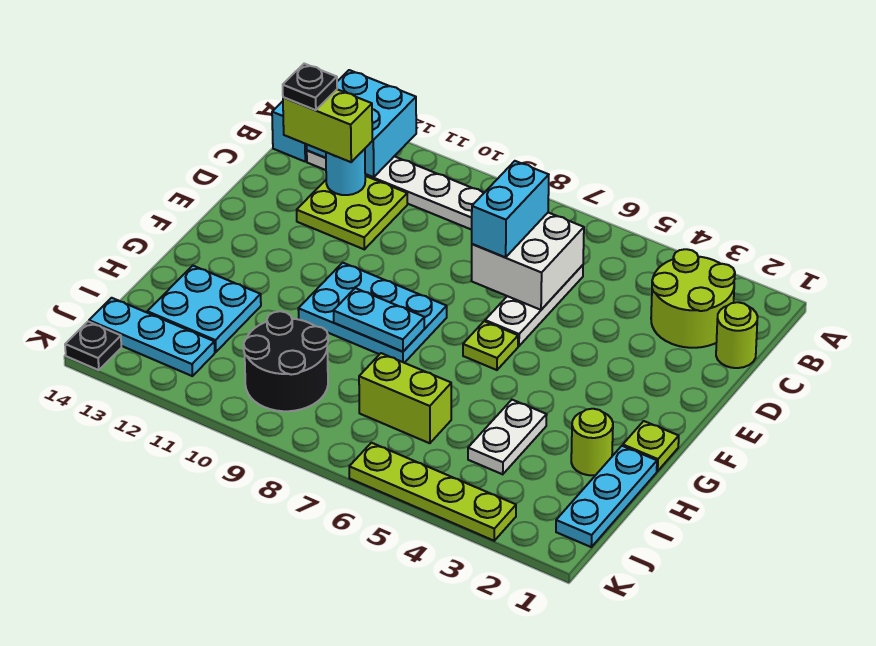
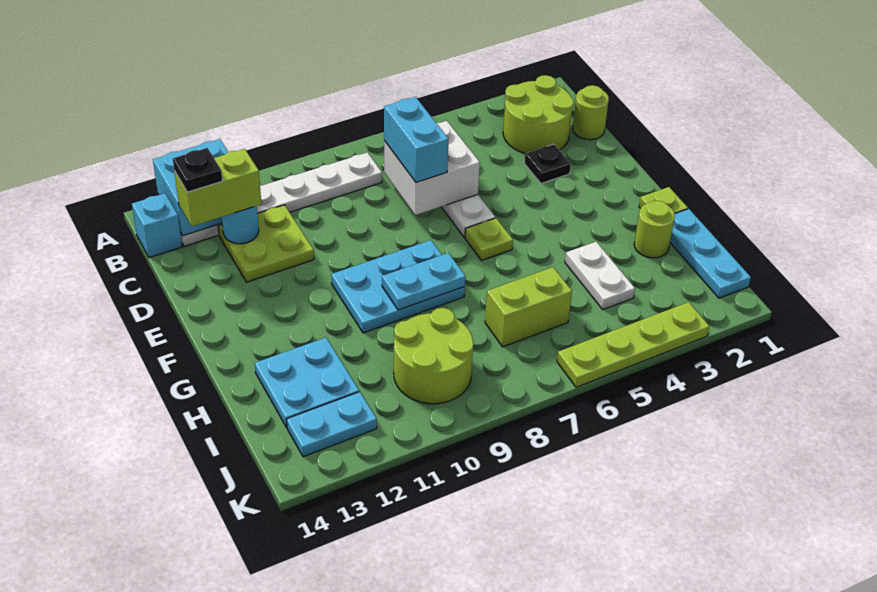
black round brick I9:J10 level 1 -> lime round brick I9:J10 level 1
cyan plate J12:J14 level 1 -> cyan plate J12:J13 level 1
black plate K14 level 1 -> black plate D3 level 1

